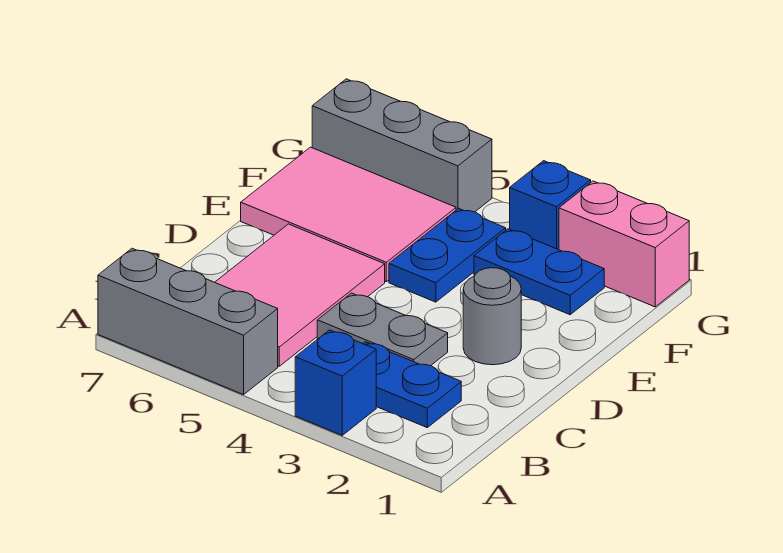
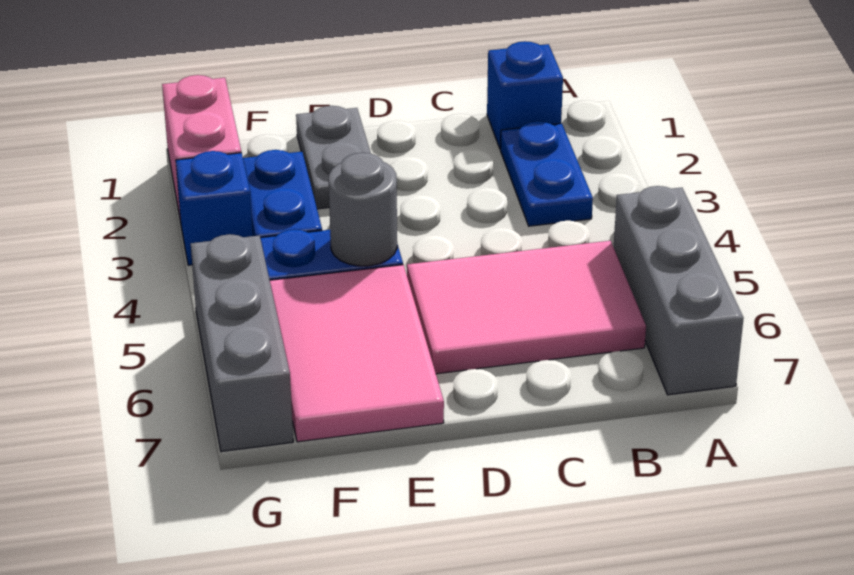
blue brick A3 level 1 -> blue brick B1 level 1
grey plate C3:C4 level 1 -> grey plate E1:E2 level 1
grey round brick D2 level 1 -> grey round brick E4 level 2

